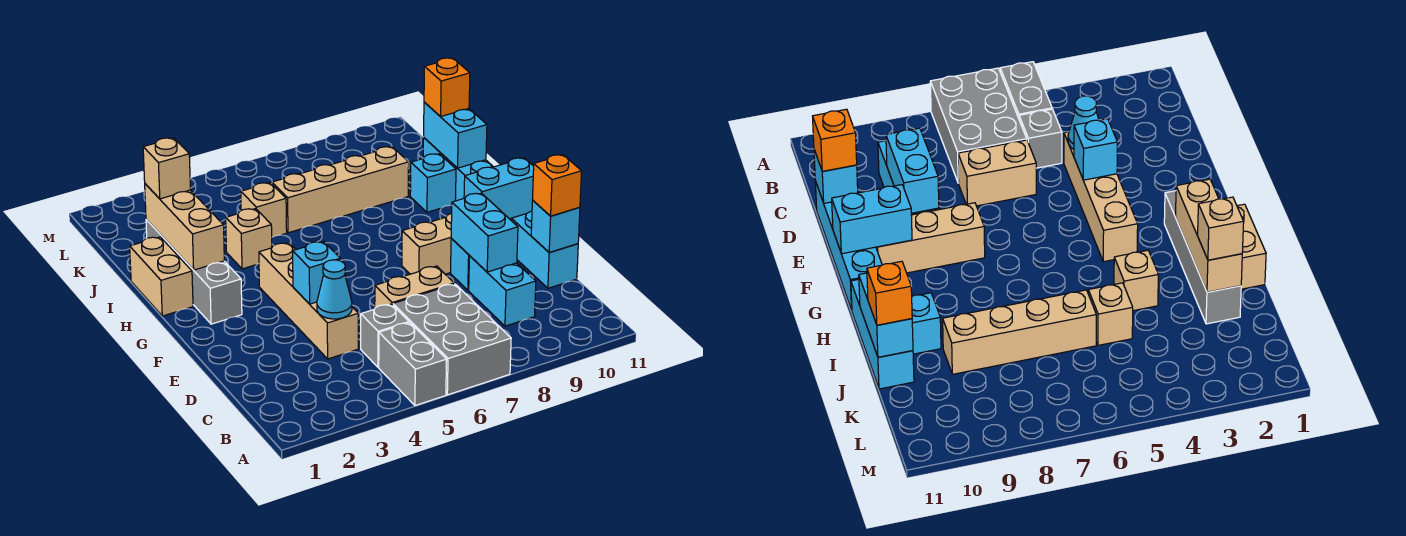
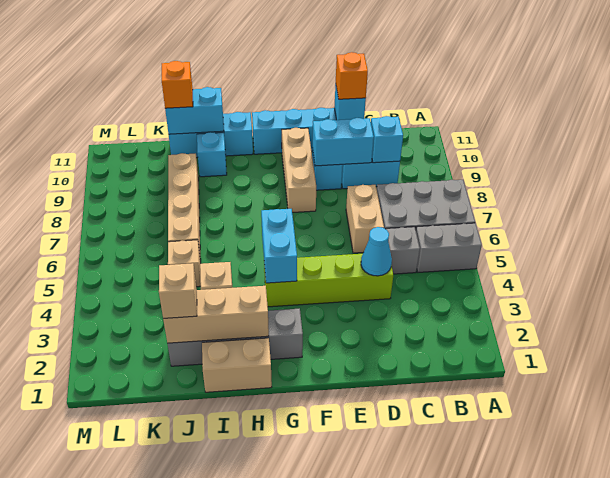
tan brick D4:G4 level 1 -> lime brick D4:G4 level 1
cyan brick E4 level 2 -> cyan brick C9 level 2
cyan brick F10:F11 level 2 -> cyan brick G4:G5 level 2

